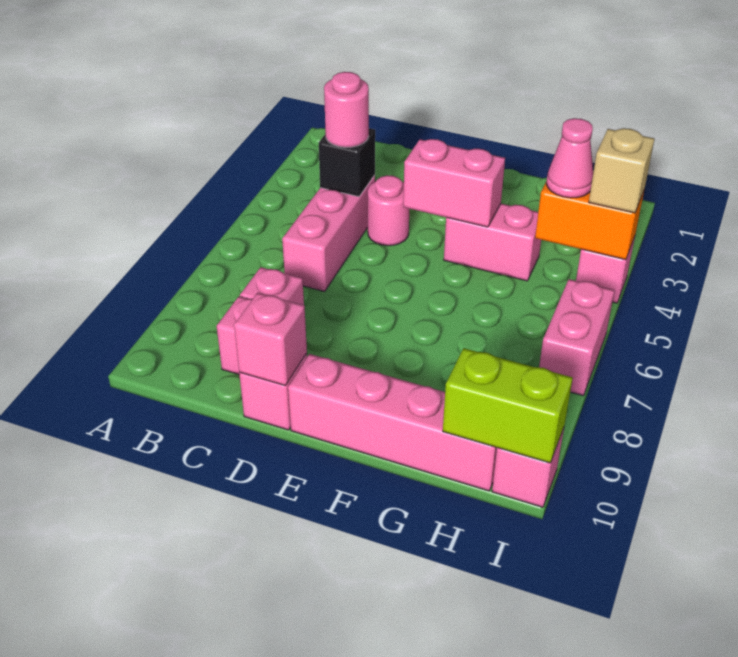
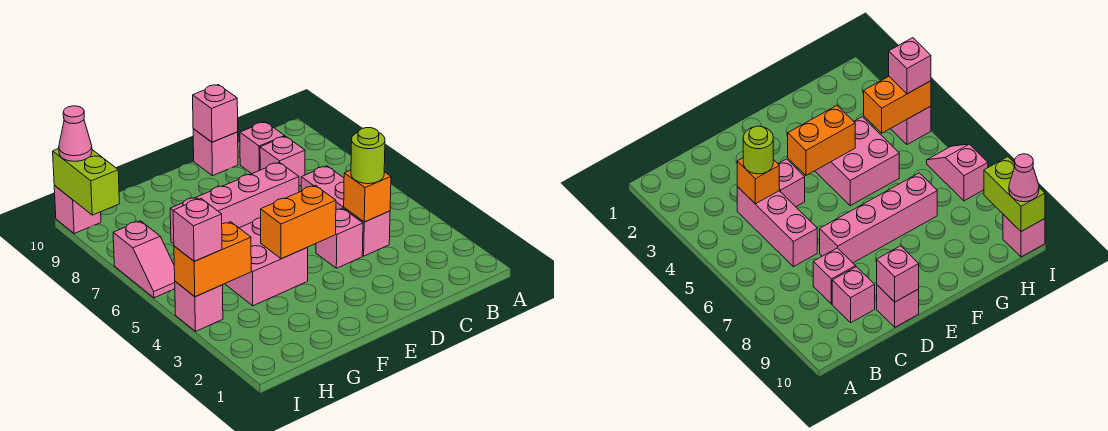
black brick C4 level 2 -> orange brick C4 level 2
pink round brick C4 level 3 -> lime round brick C4 level 3
pink round brick D4 level 1 -> pink brick D4 level 1
pink brick E4:F4 level 2 -> orange brick E4:F4 level 2
pink brick E10:H10 level 1 -> pink brick D7:G7 level 1
pink brick F4:G4 level 1 -> pink brick F4:G5 level 1
pink cone H4 level 3 -> pink cone I10 level 3
lime brick H10:I10 level 2 -> lime brick I9:I10 level 2
tan brick I4 level 3 -> pink brick I4 level 3
pink brick I6:I7 level 1 -> pink slope I6:I7 level 1 top 7

